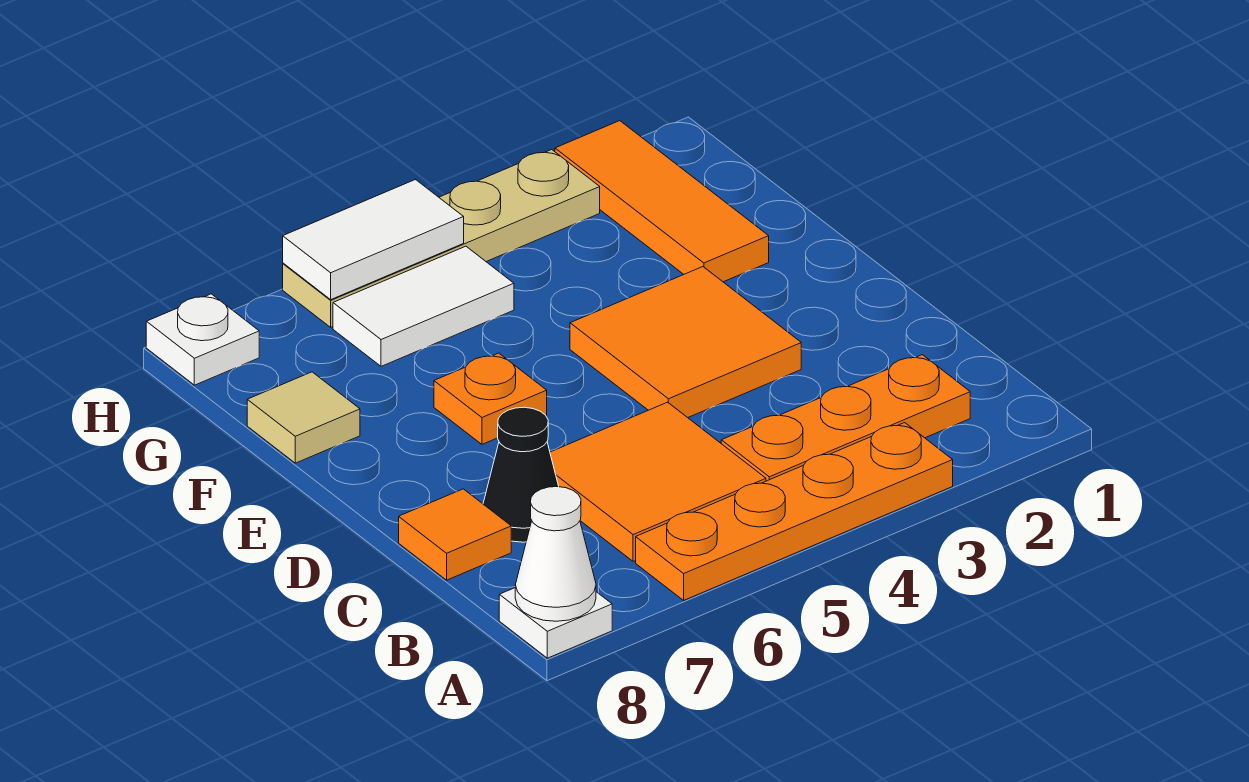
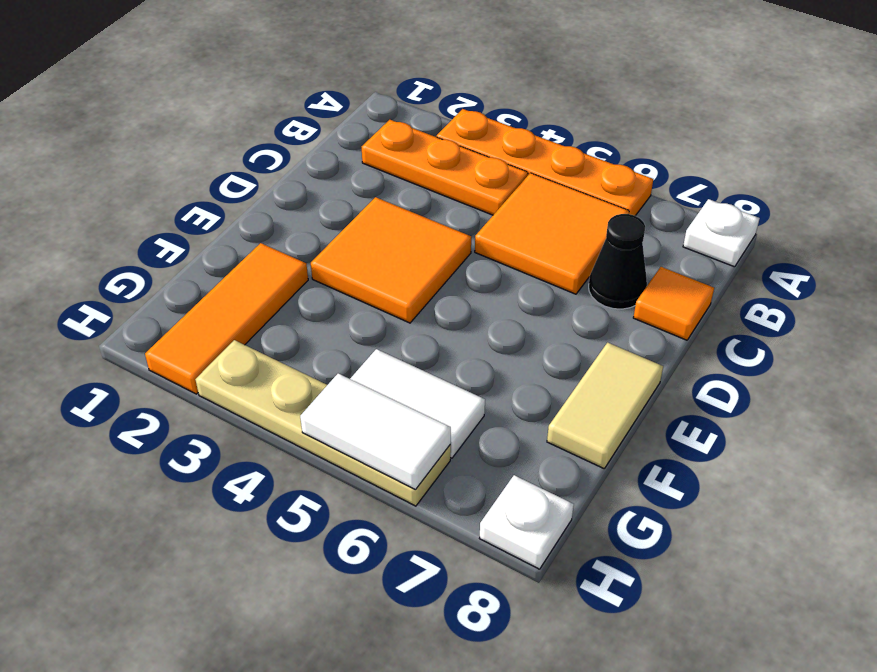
white cone A8 level 2 -> none
orange plate E6 level 1 -> none
tan tile F8 level 1 -> tan tile E8:F8 level 1

